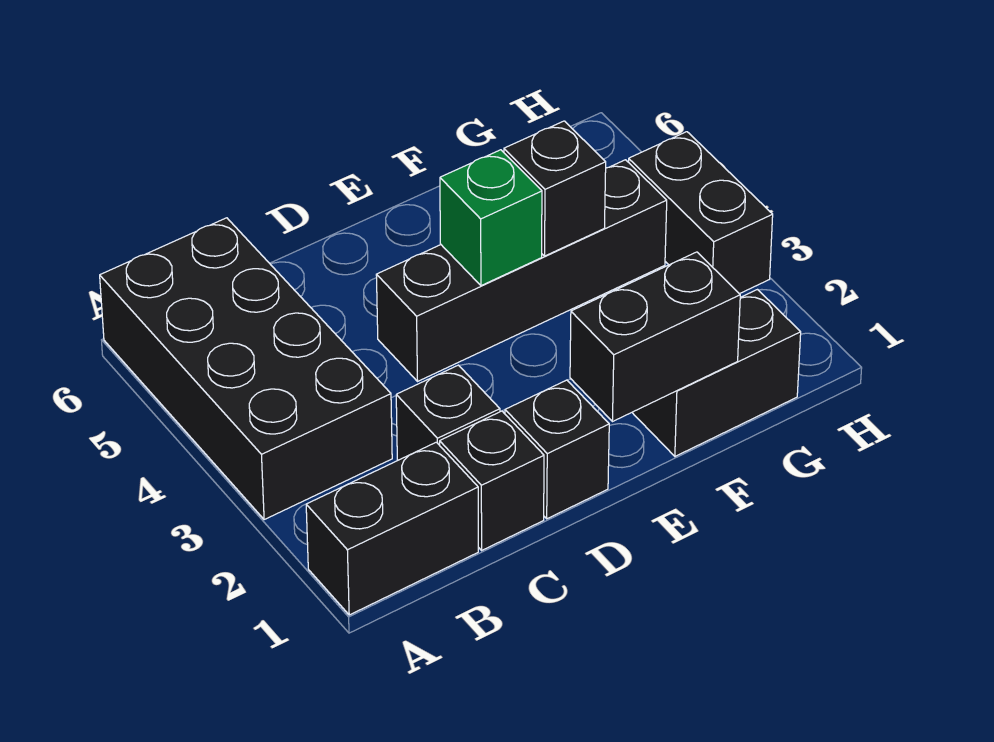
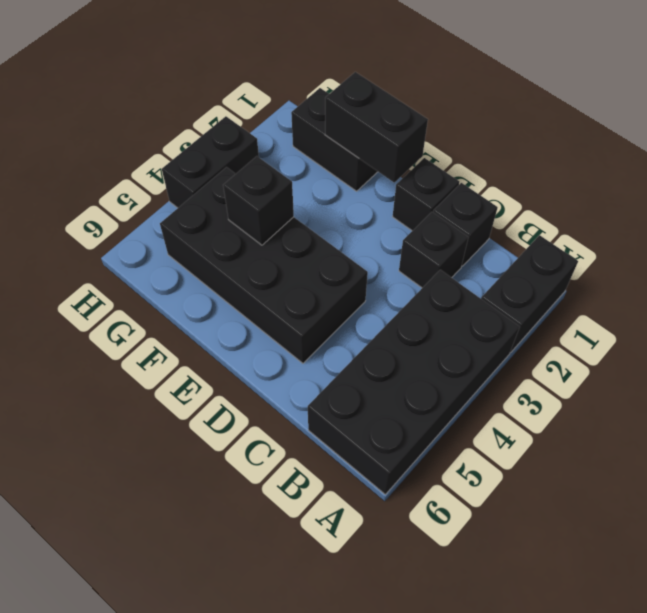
black brick A1:B1 level 1 -> black brick A1:A2 level 1
black brick D4:G4 level 1 -> black brick D4:G5 level 1
green brick E4 level 2 -> none

